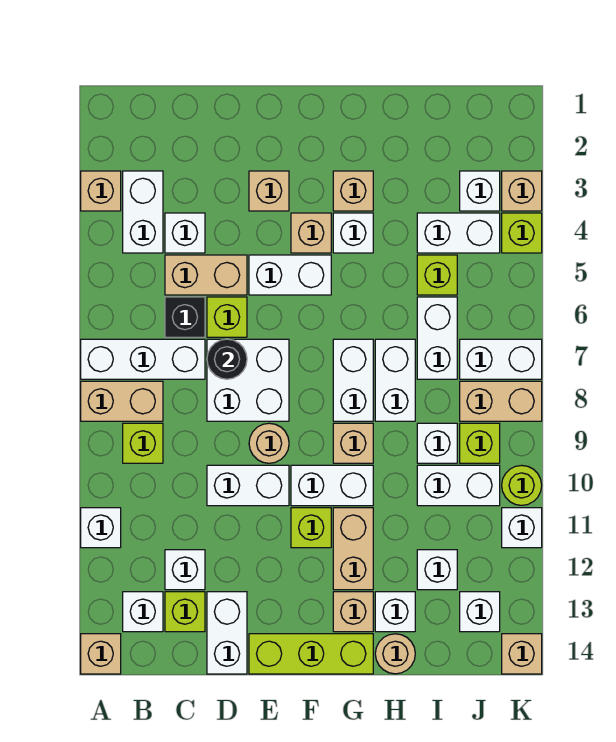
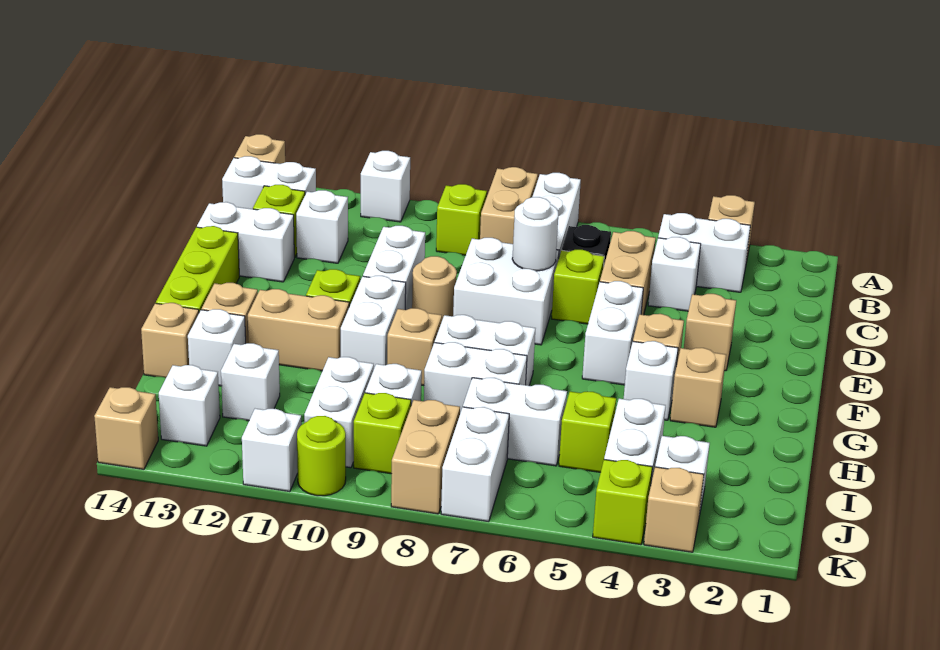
white brick B13 level 1 -> white brick B13:B14 level 1
black round brick D7 level 2 -> white round brick D7 level 2
tan round brick H14 level 1 -> tan brick H14 level 1

